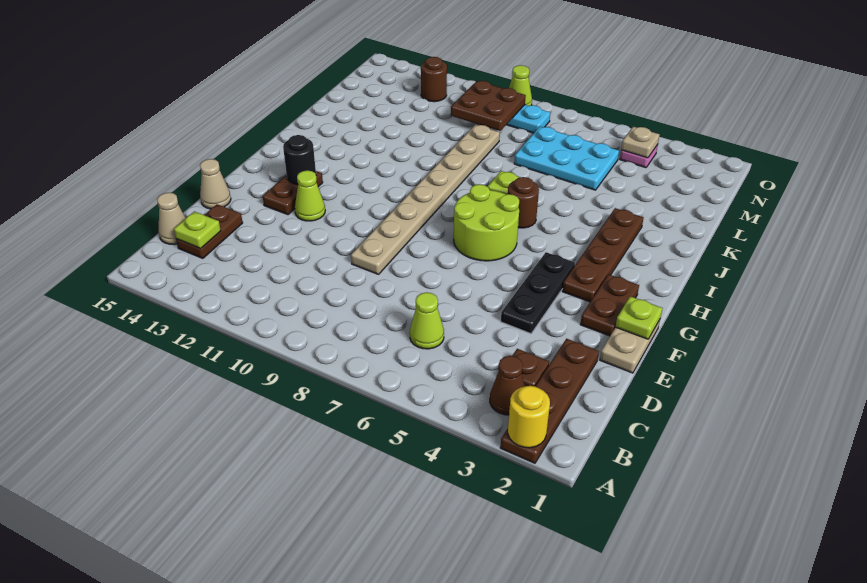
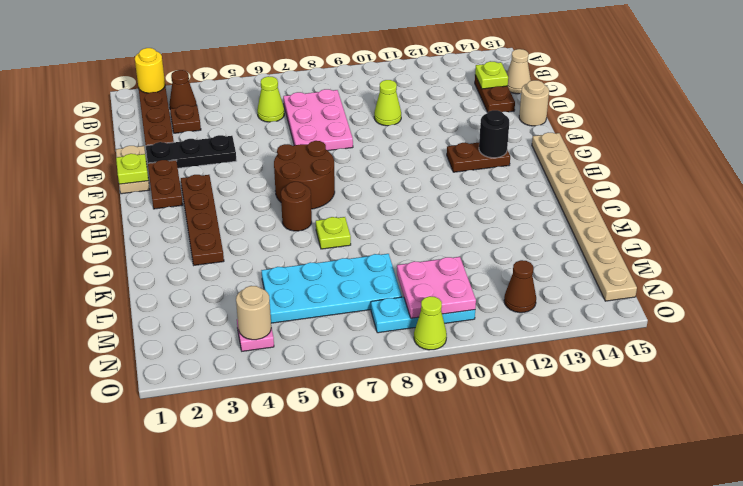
none -> pink plate C7:E8 level 1
black plate E4:G4 level 1 -> black plate E2:E4 level 1
tan plate E9:L9 level 1 -> tan plate G15:N15 level 1
tan cone E15 level 1 -> tan round brick E15 level 1
lime cone F12 level 1 -> lime cone D10 level 1
brown plate F13:G13 level 1 -> brown plate G12:G13 level 1
lime round brick G6:H7 level 1 -> brown round brick G6:H7 level 1
cyan plate L5:M7 level 1 -> cyan plate L5:M8 level 1
brown plate M9:N10 level 2 -> pink plate M9:N10 level 2
tan plate N4 level 2 -> tan round brick N4 level 2
brown round brick N12 level 1 -> brown cone N12 level 1

